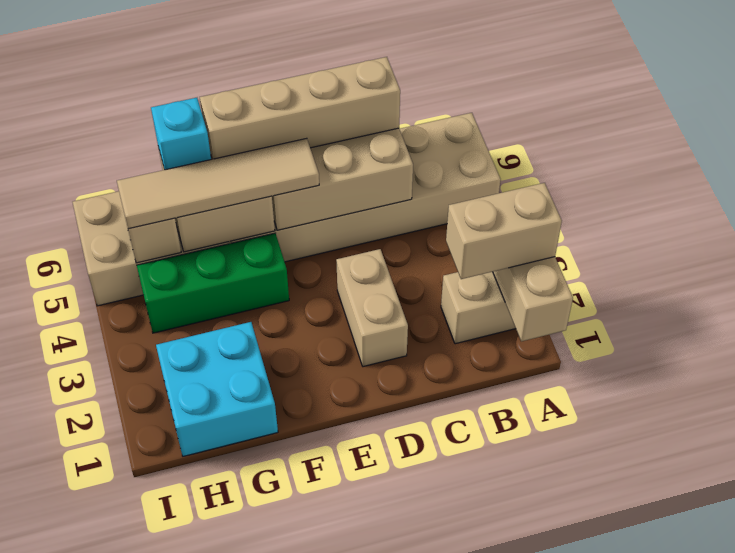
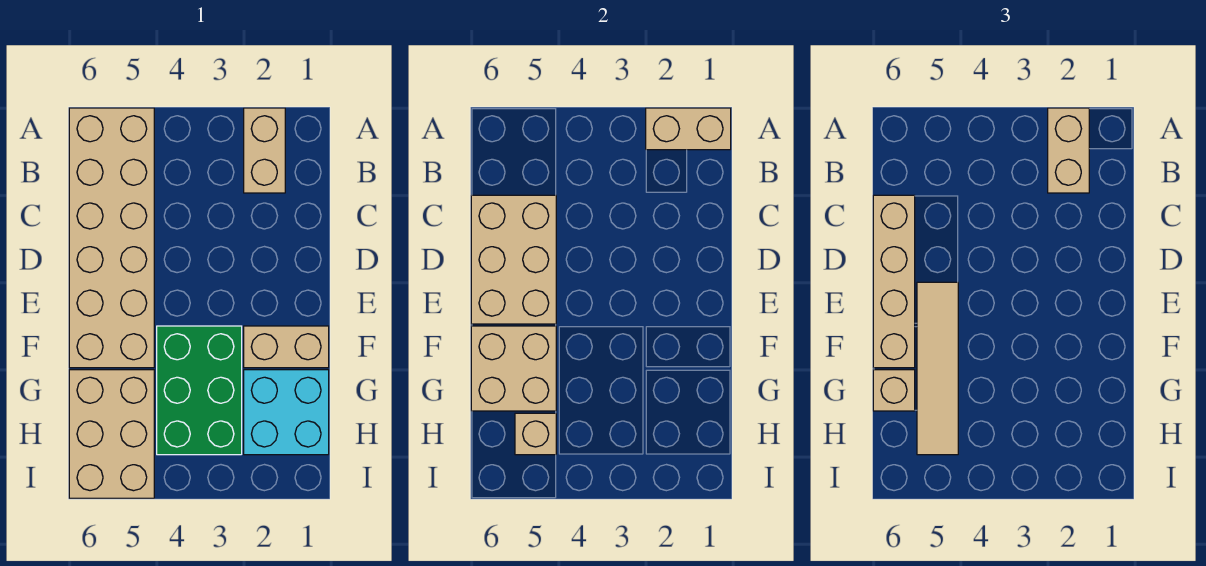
tan brick D2:D3 level 1 -> tan brick F1:F2 level 1
green brick F4:H4 level 1 -> green brick F3:H4 level 1
cyan brick G6 level 3 -> tan brick G6 level 3

